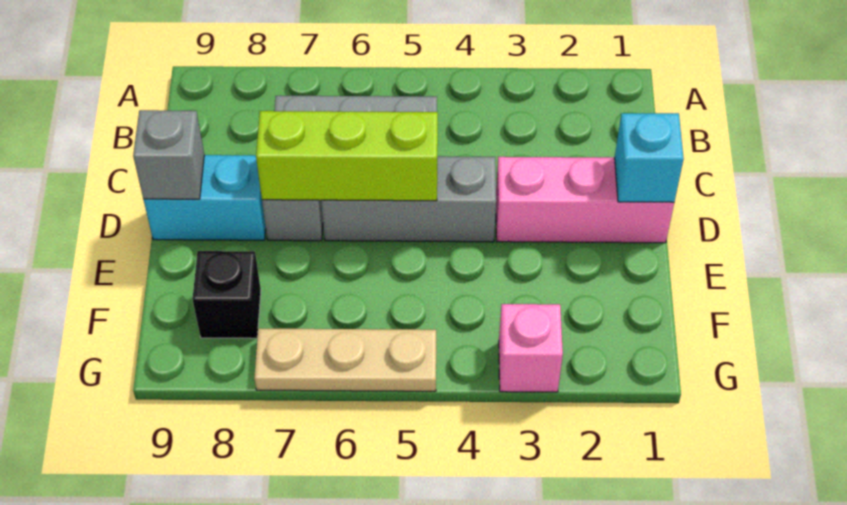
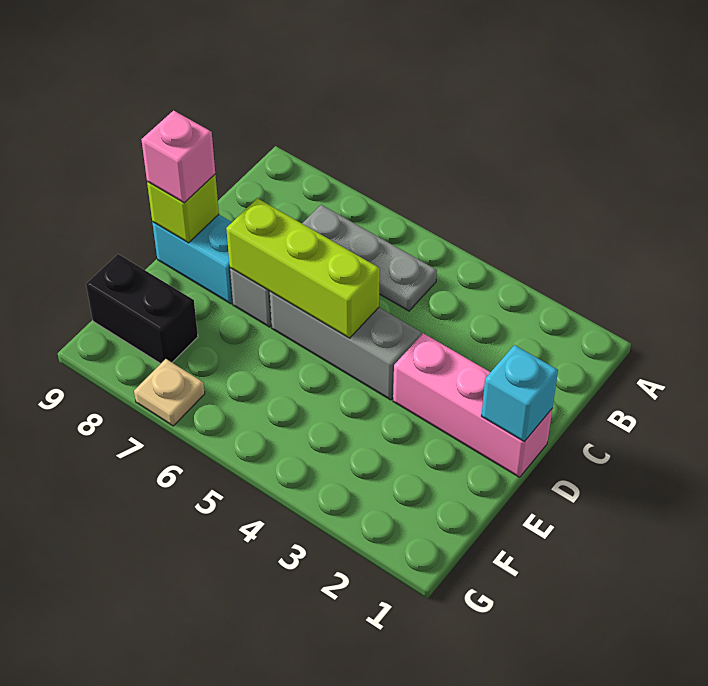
grey brick D9 level 2 -> lime brick D9 level 2
black brick F8 level 1 -> black brick F8:F9 level 1
pink brick G3 level 1 -> pink brick D9 level 3
tan plate G5:G7 level 1 -> tan plate G7 level 1

